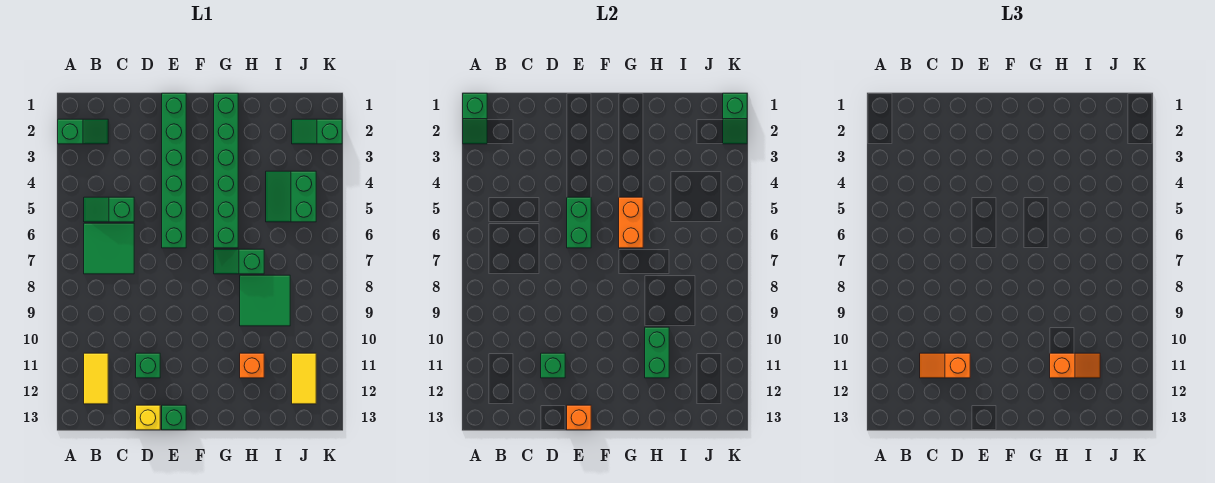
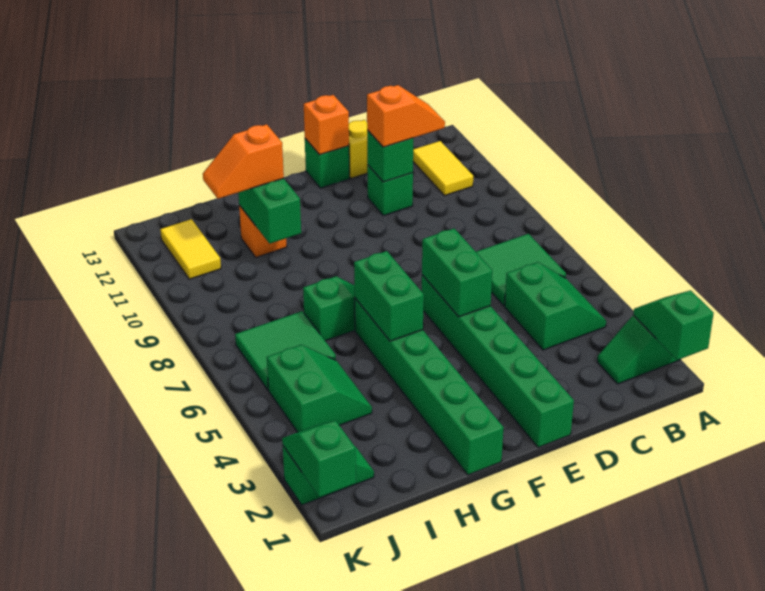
green slope B5:C5 level 1 top C -> green slope B4:C5 level 1 top C
orange brick G5:G6 level 2 -> green brick G5:G6 level 2
green tile H8:I9 level 1 -> green tile I6:J7 level 1

